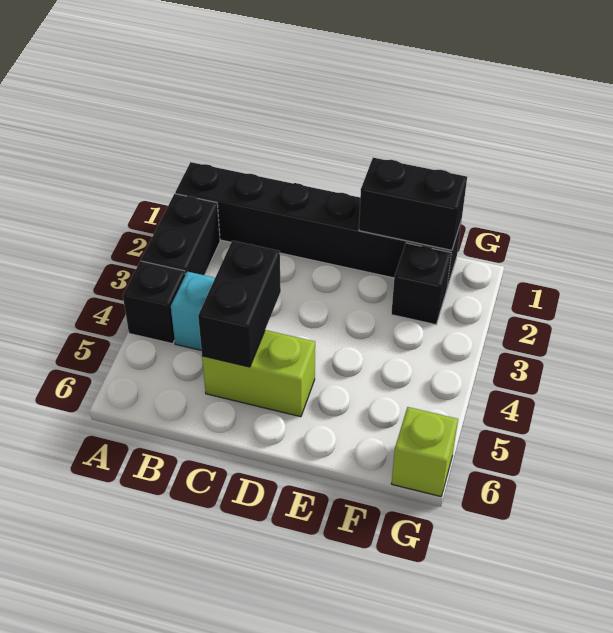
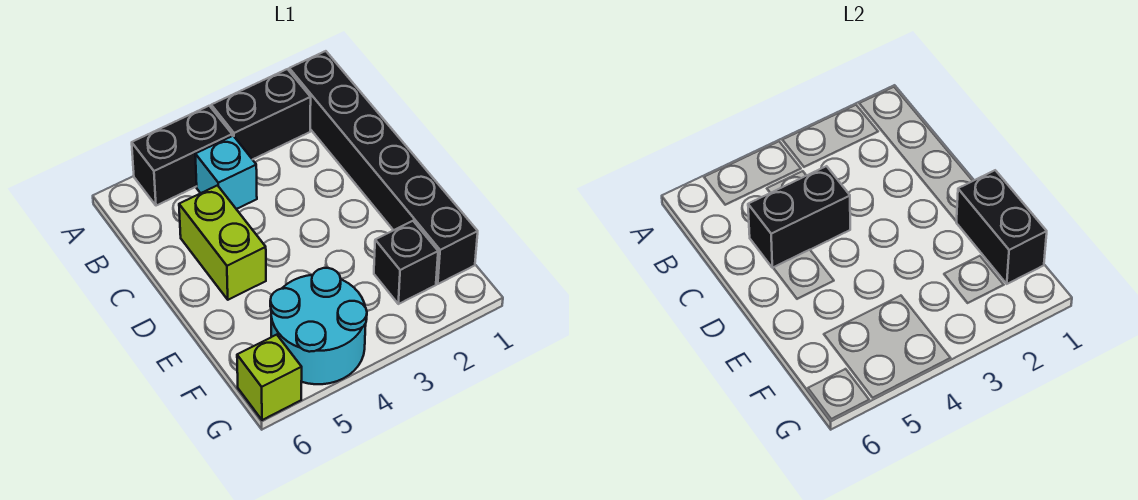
black brick A4 level 1 -> black brick A4:A5 level 1
none -> cyan round brick F4:G5 level 1

